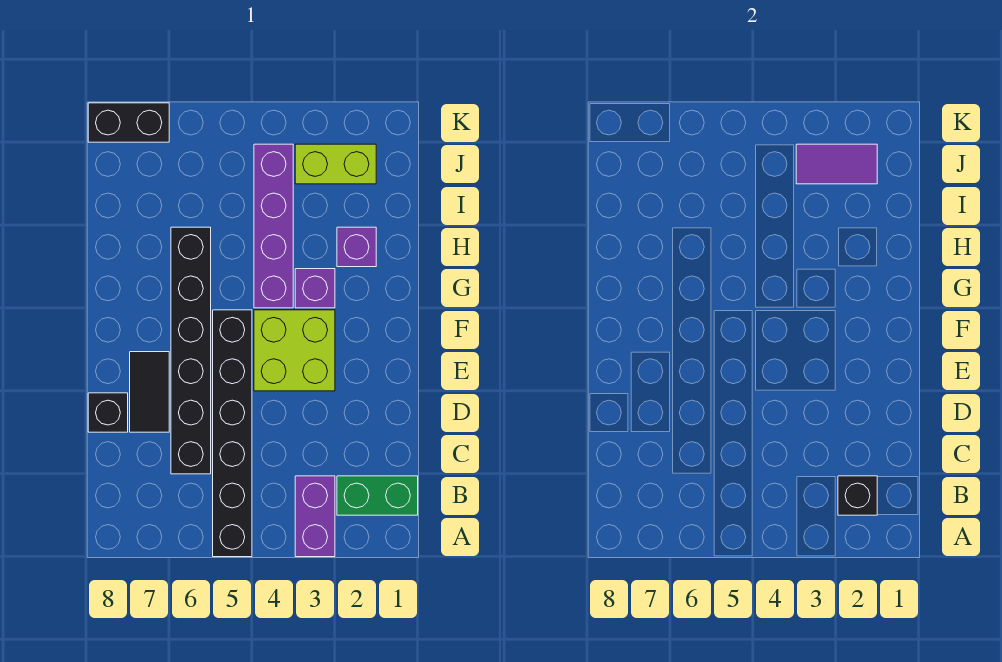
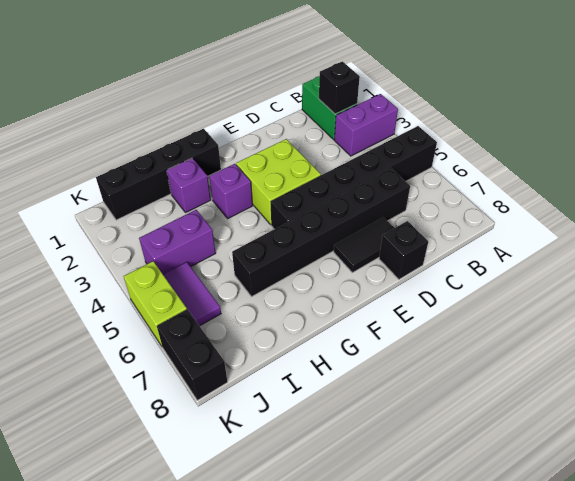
none -> black brick G1:J1 level 1
purple brick G4:J4 level 1 -> purple brick I4:J4 level 1
lime brick J2:J3 level 1 -> lime brick K5:K6 level 1
purple tile J2:J3 level 2 -> purple tile J5:J6 level 1

